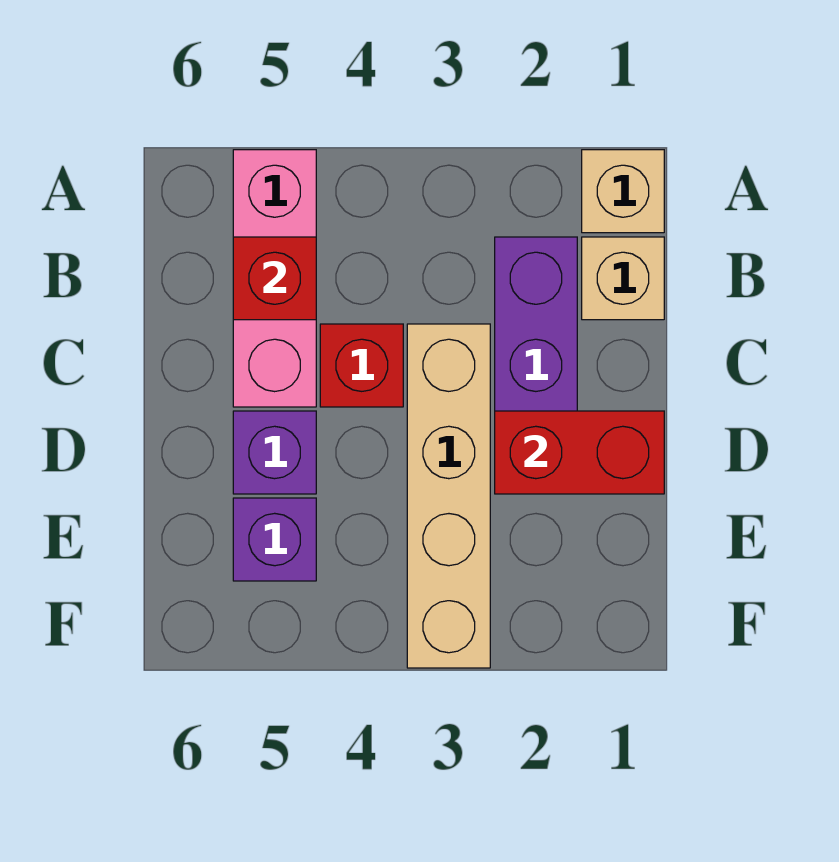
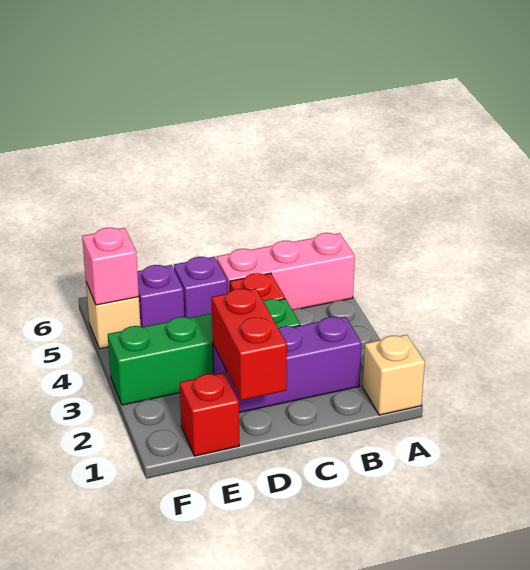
tan brick B1 level 1 -> tan brick F5 level 1
red brick B5 level 2 -> red brick E1 level 1
tan brick C3:F3 level 1 -> green brick C3:F3 level 1
none -> pink brick F5 level 2

